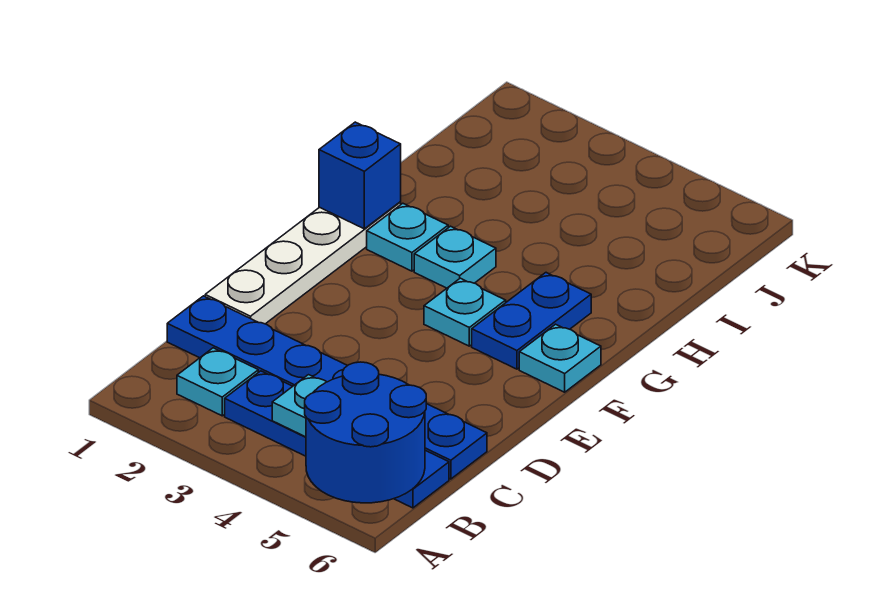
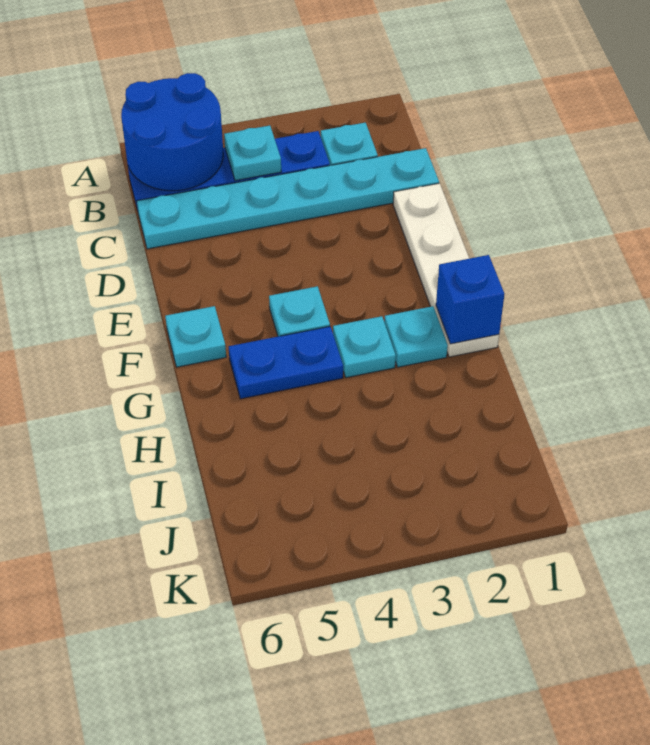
blue plate C1:C6 level 1 -> cyan plate C1:C6 level 1
blue plate F5:G5 level 1 -> blue plate G4:G5 level 1

